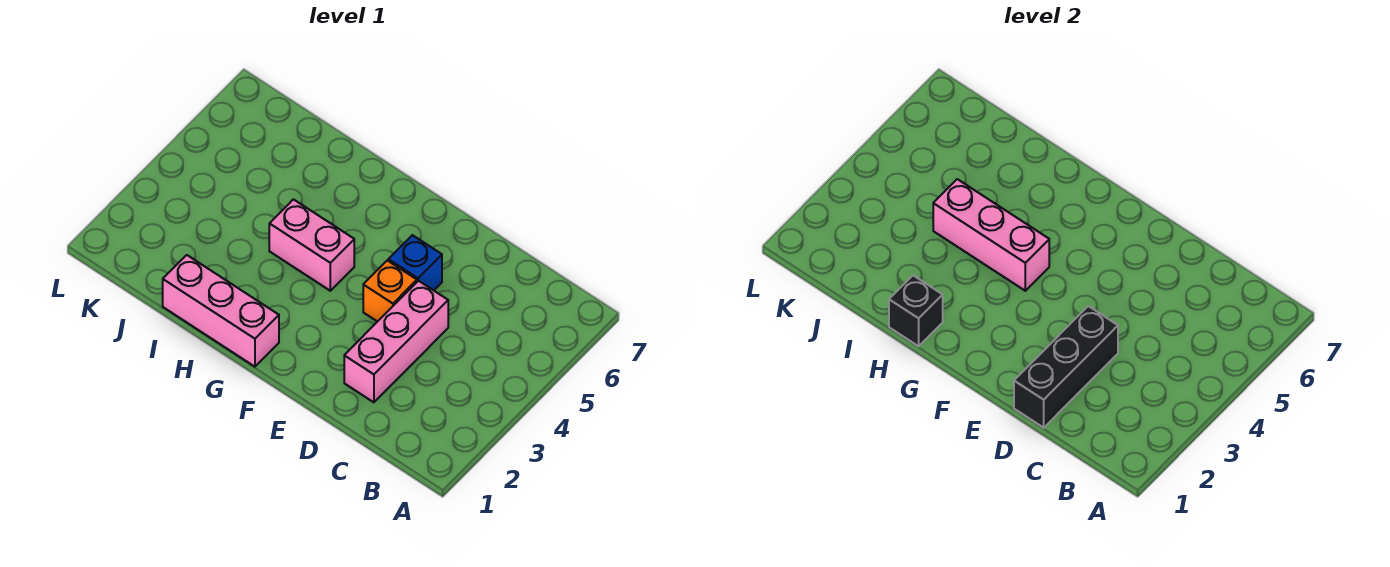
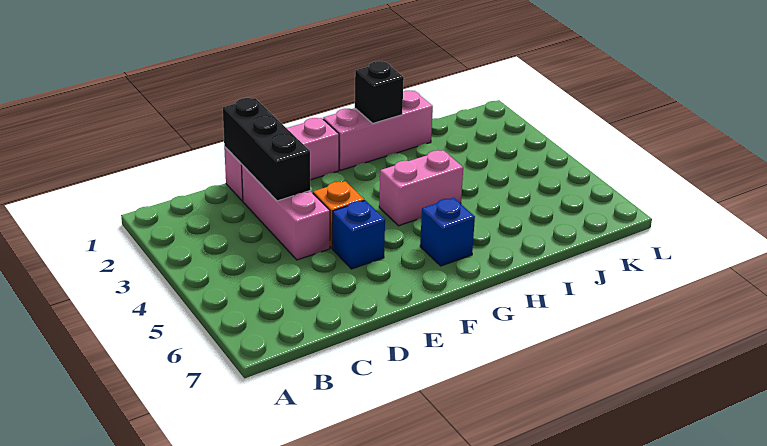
pink brick G4:I4 level 2 -> pink brick D1:F1 level 1
none -> blue brick G6 level 1

